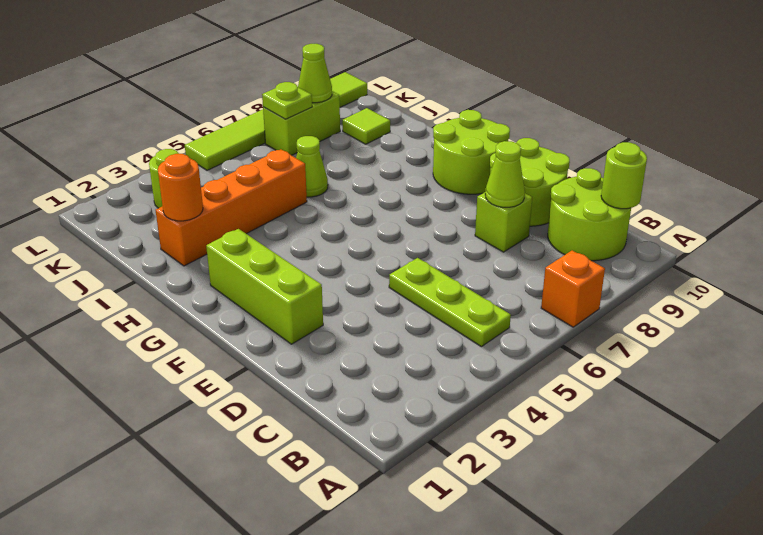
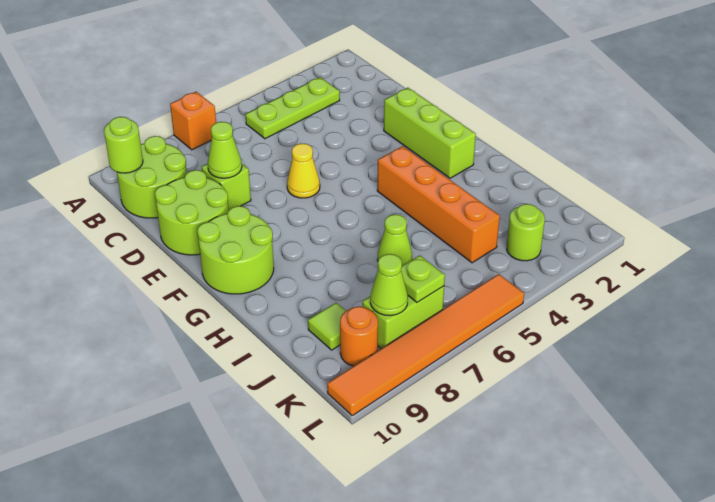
lime plate B5:D5 level 1 -> lime plate B3:B5 level 1
none -> yellow cone E6 level 1
orange brick I2:I5 level 1 -> orange brick G4:J4 level 1
orange round brick I2 level 2 -> orange round brick K9 level 1
lime tile L5:L10 level 1 -> orange tile L5:L10 level 1

